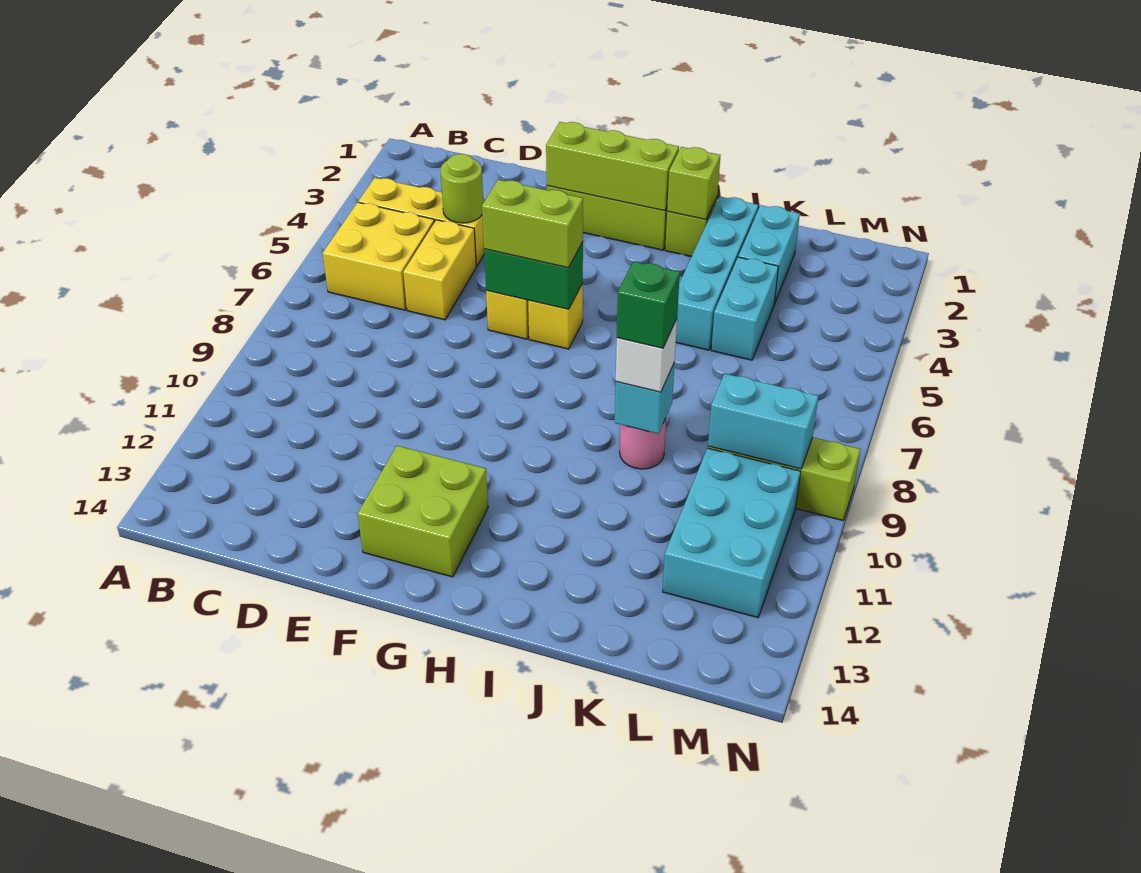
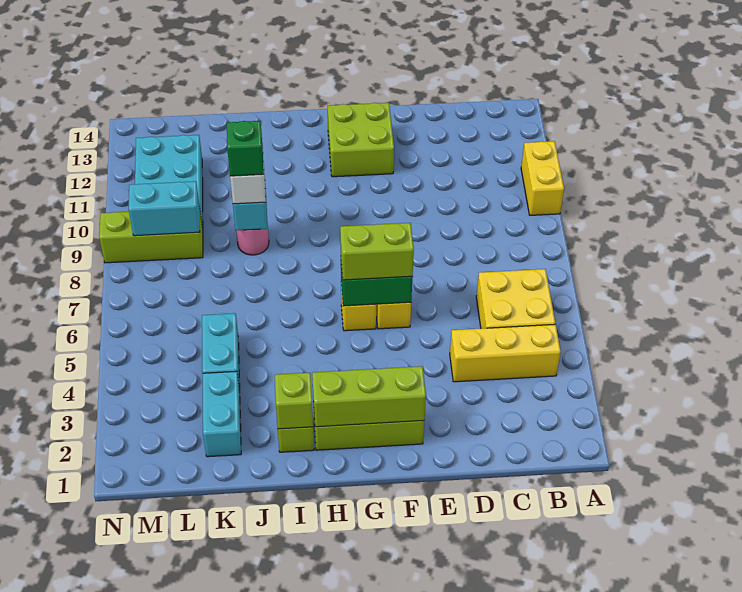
lime round brick D4 level 2 -> none
yellow brick D5:D6 level 1 -> yellow brick A10:A11 level 1
cyan brick J2:J5 level 1 -> none

